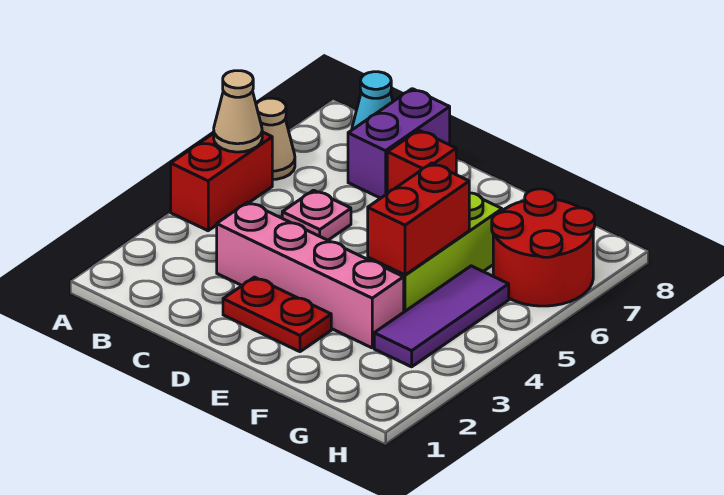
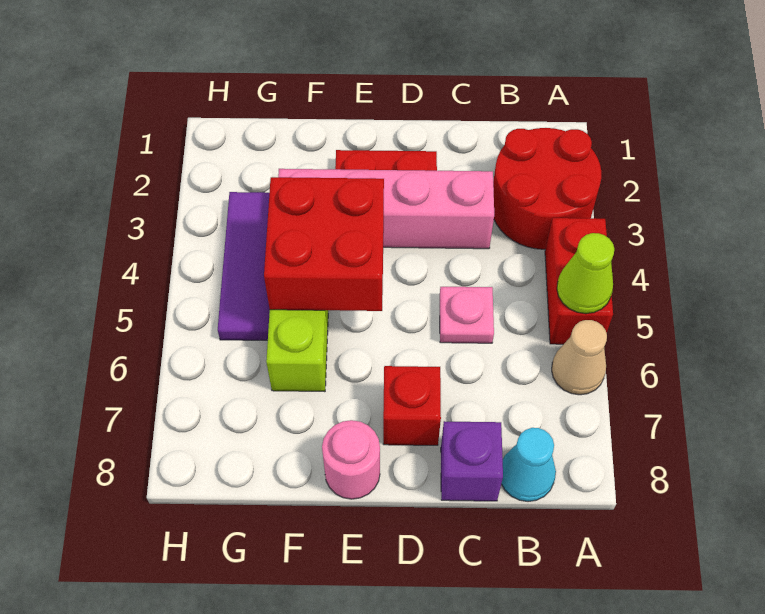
tan cone A5 level 2 -> lime cone A5 level 2
purple brick C7:C8 level 1 -> purple brick C8 level 1
none -> pink round brick E8 level 1
red brick F4:F5 level 2 -> red brick E4:F5 level 2
red round brick G6:H7 level 1 -> red round brick A2:B3 level 1

